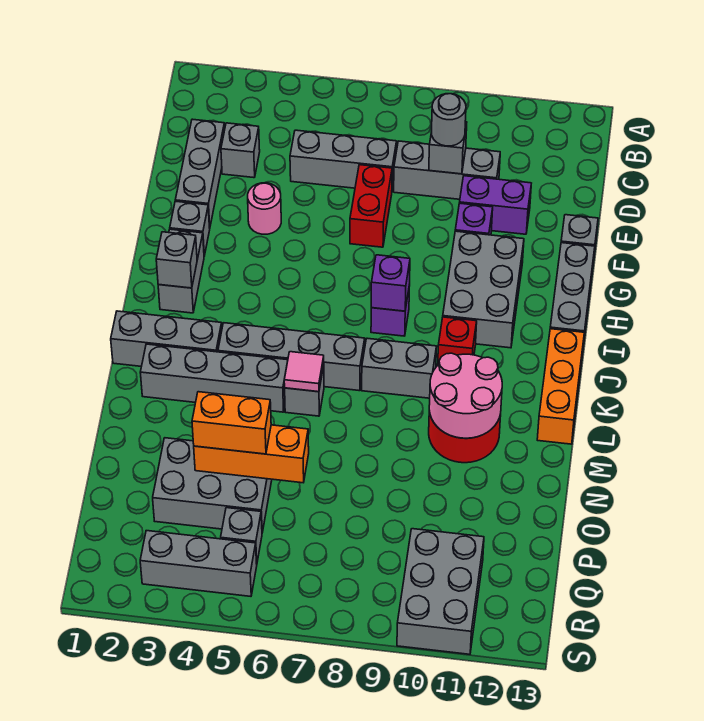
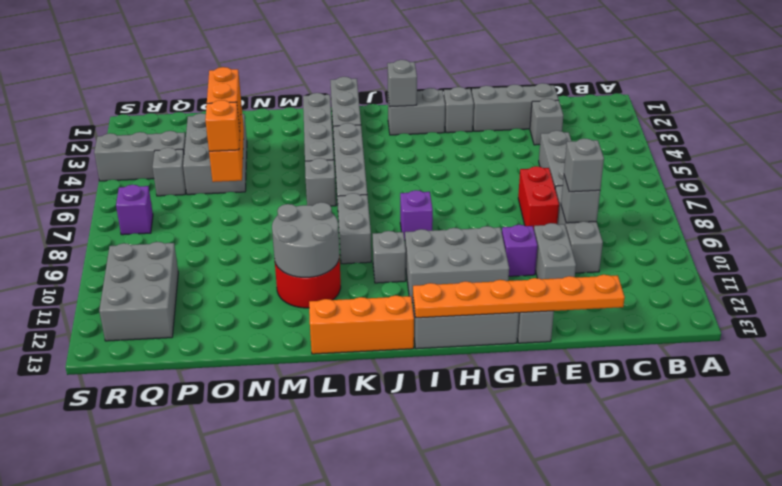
grey round brick D9 level 3 -> grey brick D9 level 3
none -> orange plate D13:I13 level 2
red brick E7:F7 level 1 -> red brick E7:E8 level 1
purple brick E10:E11 level 1 -> grey brick E10:E11 level 1
pink round brick F4 level 1 -> none
purple brick I8 level 2 -> purple brick R7 level 1
red brick J10 level 1 -> grey brick J10 level 1
pink tile L6 level 2 -> none
pink round brick L10:M11 level 2 -> grey round brick L10:M11 level 2
none -> orange brick O6 level 3
grey brick Q10:S11 level 1 -> grey brick Q10:R12 level 1
grey brick R3:R5 level 1 -> grey brick Q4:S4 level 1

